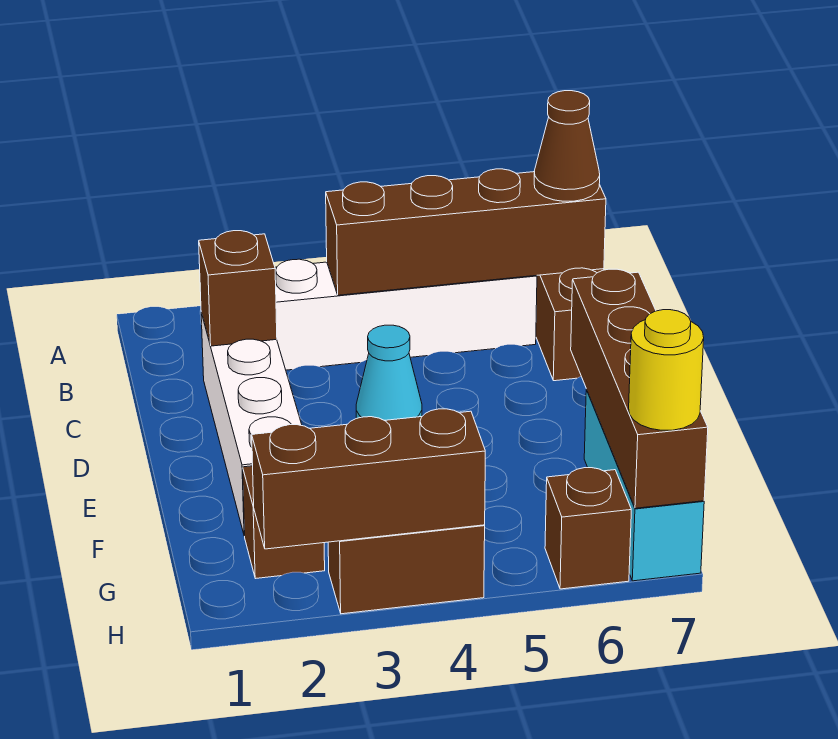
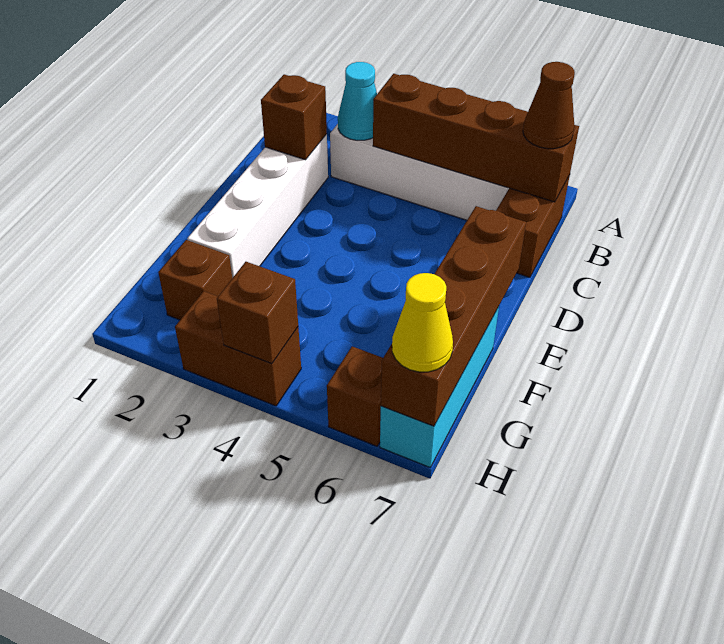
cyan cone D4 level 1 -> cyan cone B3 level 2
brown brick H2:H4 level 2 -> brown brick H4 level 2
yellow round brick H7 level 3 -> yellow cone H7 level 3

